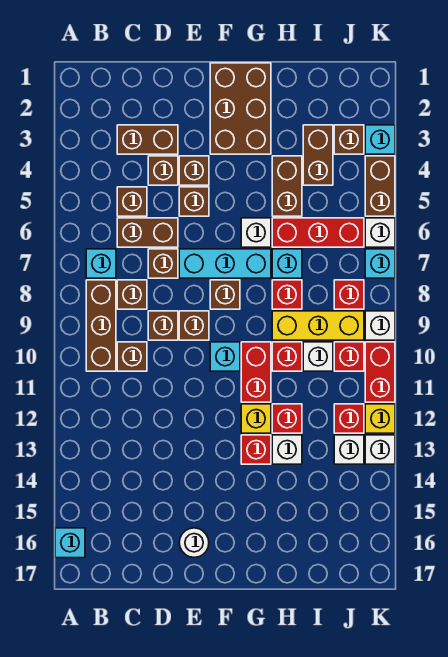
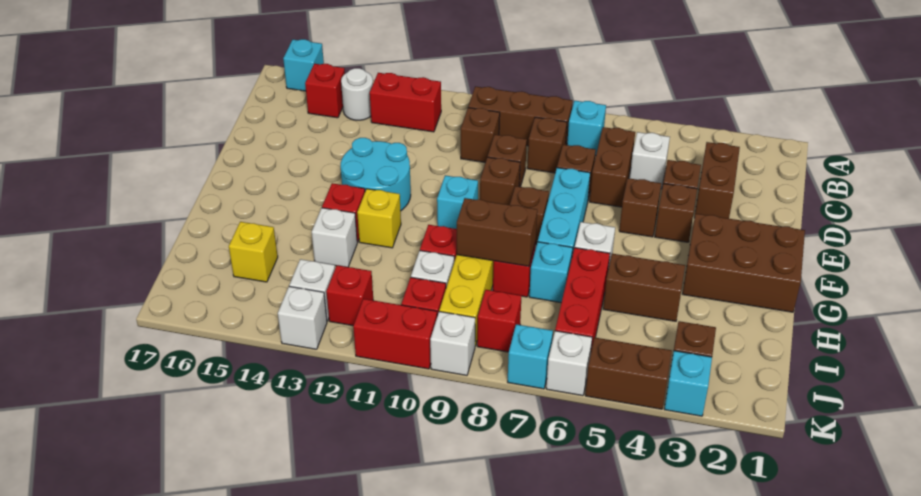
brown brick C5 level 1 -> white brick C5 level 1
none -> cyan round brick E12:F13 level 1
white round brick E16 level 1 -> white round brick B14 level 1
red brick G10:G11 level 1 -> red brick B12:B13 level 1
red brick H12 level 1 -> red brick B15 level 1
brown brick I3:I4 level 1 -> brown brick H8:H9 level 2
yellow brick K12 level 1 -> yellow brick I15 level 1

